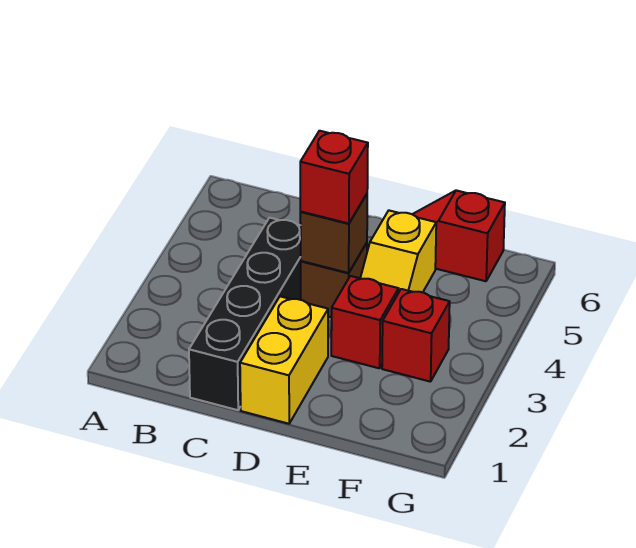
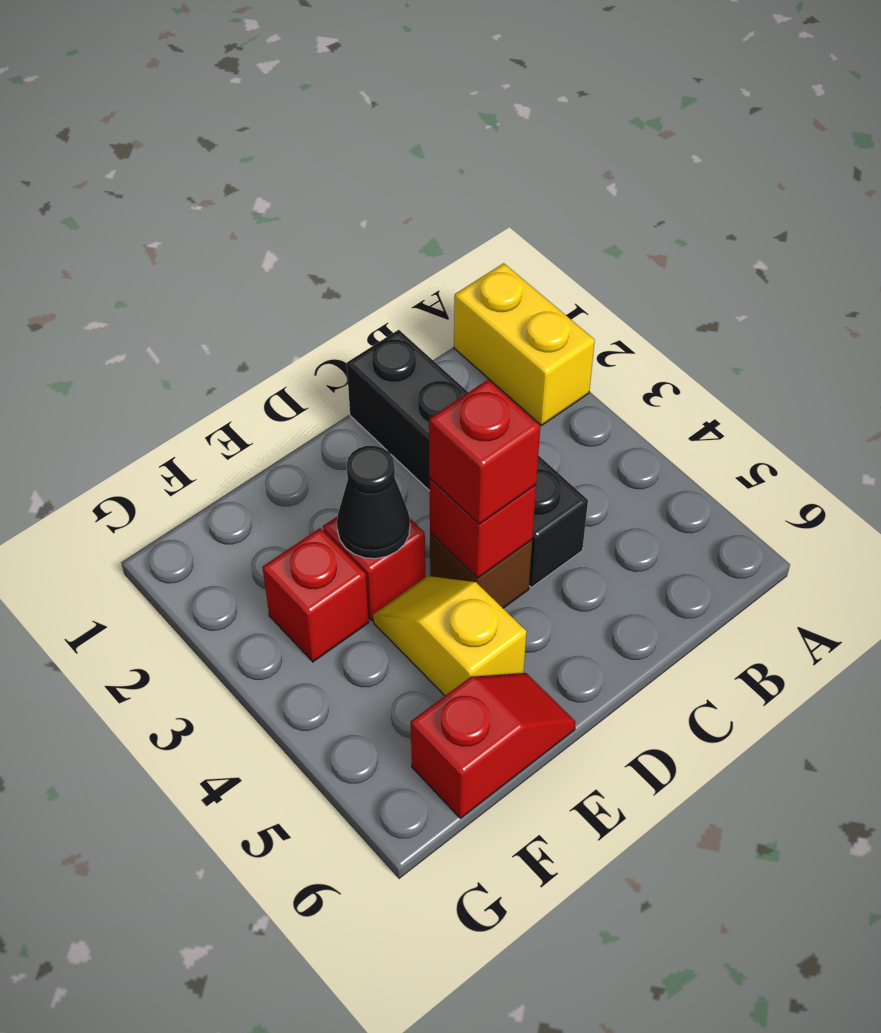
yellow brick D1:D2 level 1 -> yellow brick A1:A2 level 1
brown brick D4 level 2 -> red brick D4 level 2
none -> black cone E3 level 2

